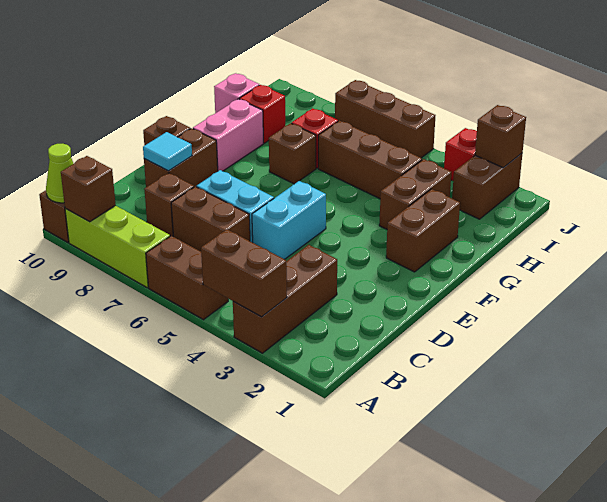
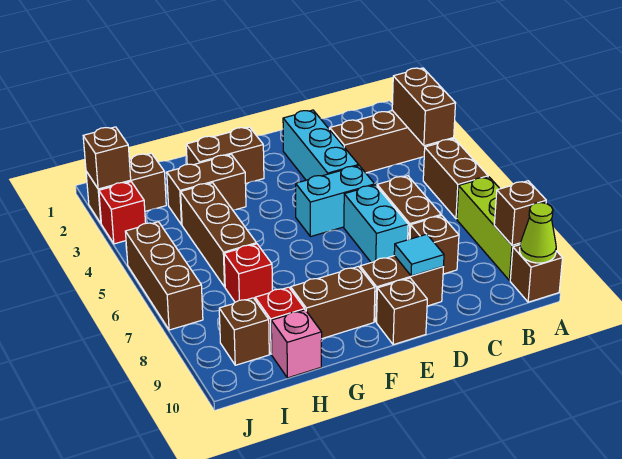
none -> cyan brick D2:D4 level 1
pink brick F9:G9 level 1 -> brown brick F9:G9 level 1
brown brick G7 level 1 -> brown brick I9 level 1

